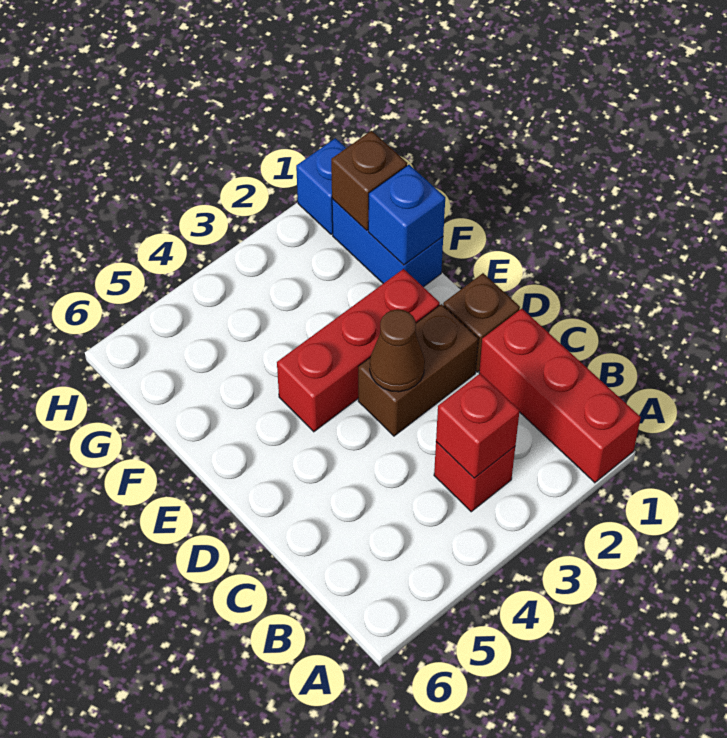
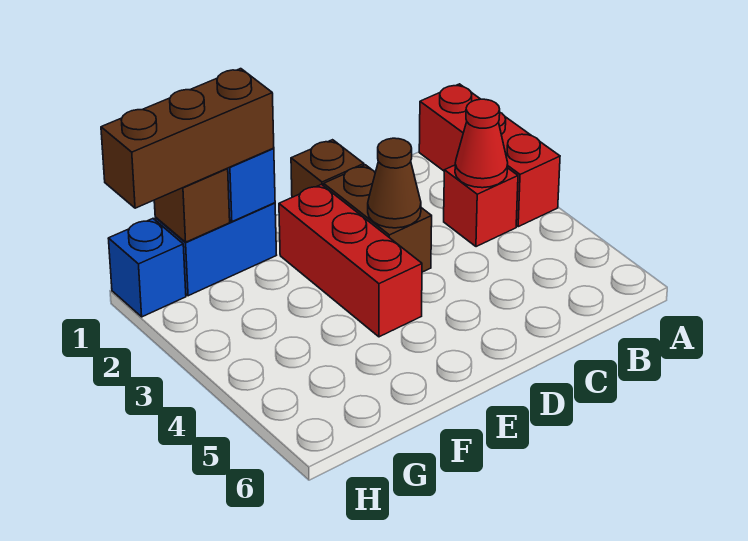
red brick A1:C1 level 1 -> red brick A1:A3 level 1
red brick B3 level 2 -> red cone B3 level 2
none -> brown brick F1:H1 level 3

